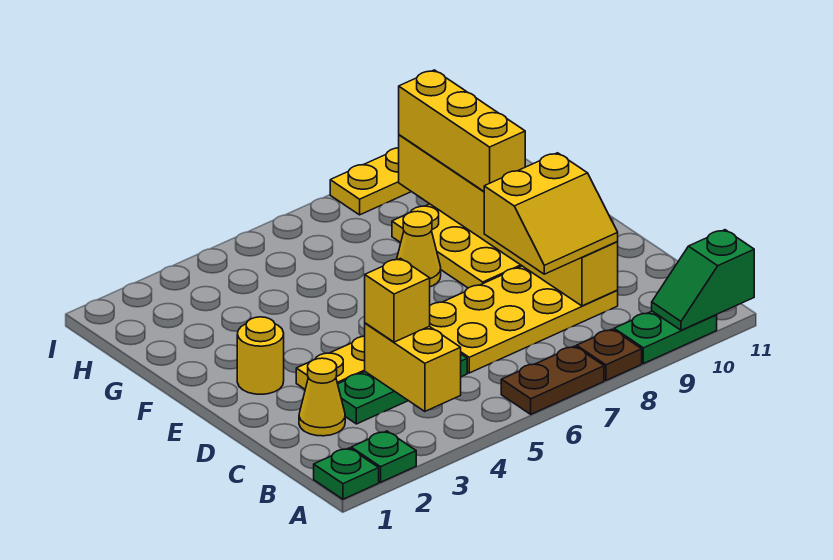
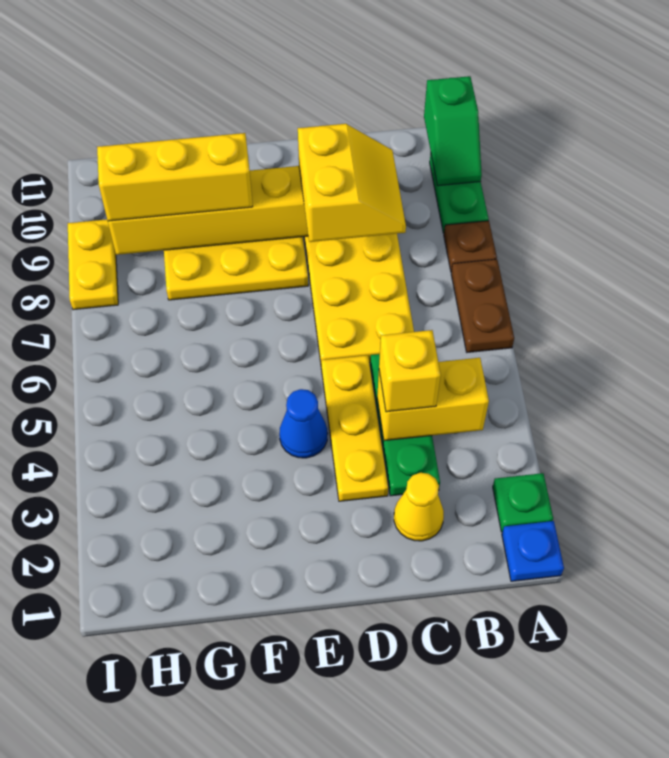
green plate A1 level 1 -> blue plate A1 level 1
yellow round brick E2 level 1 -> none
none -> blue cone E4 level 1
yellow cone F7 level 1 -> none

